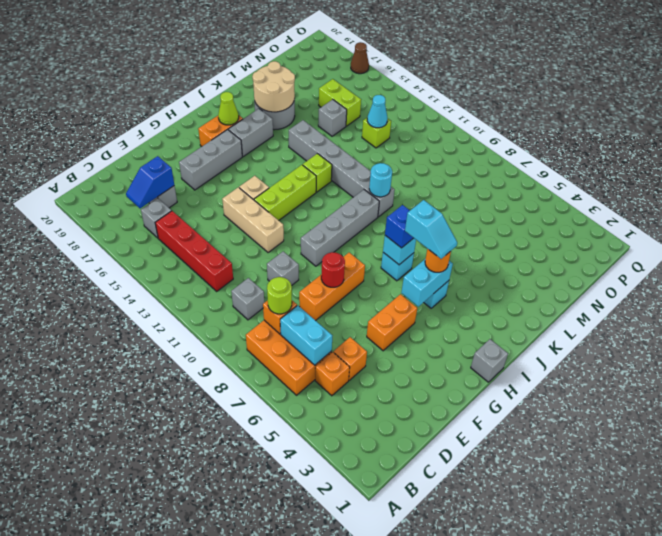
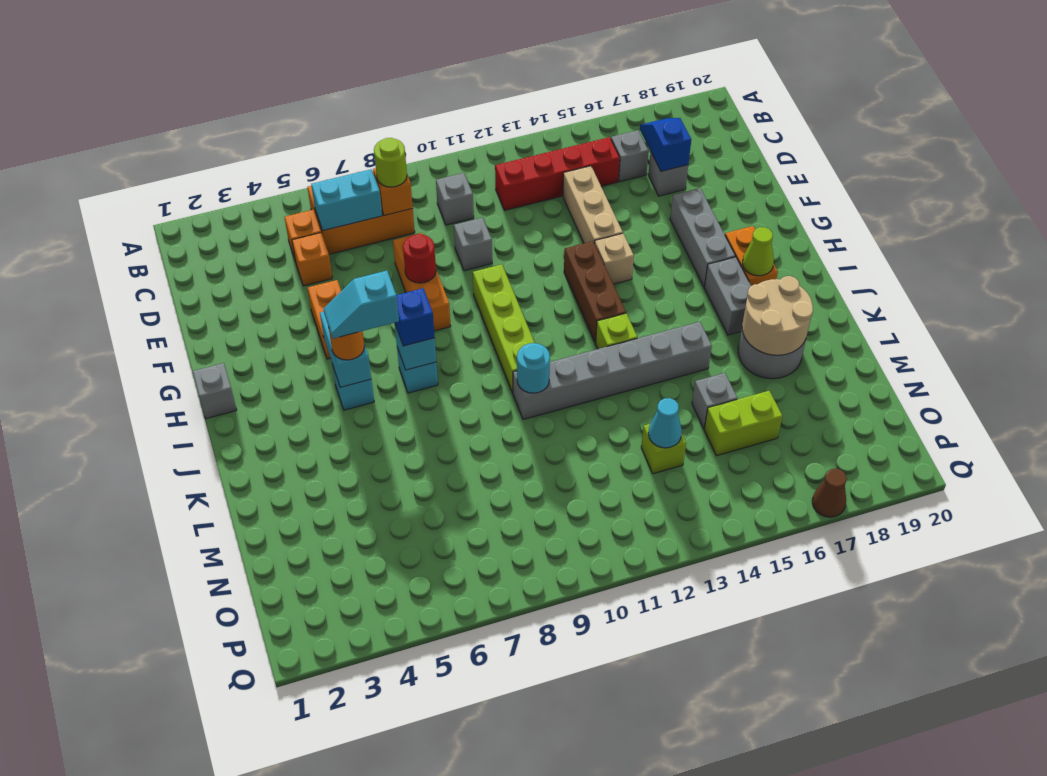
tan brick F12:F14 level 1 -> tan brick D14:F14 level 1
grey brick G10:J10 level 1 -> lime brick G10:J10 level 1
lime brick G13:I13 level 1 -> brown brick G13:I13 level 1

